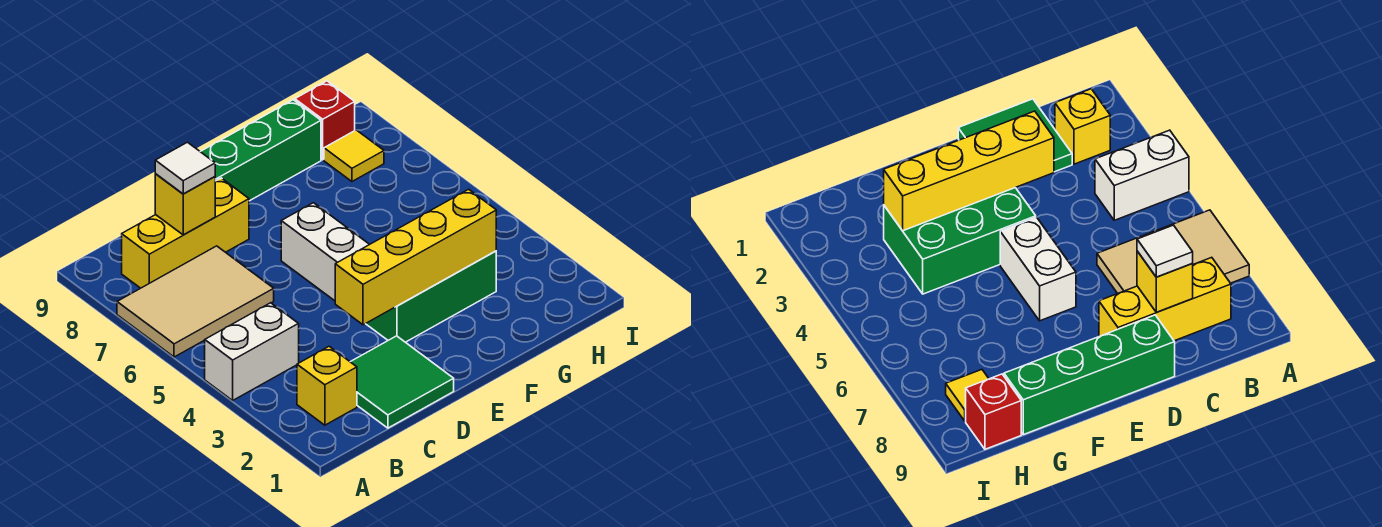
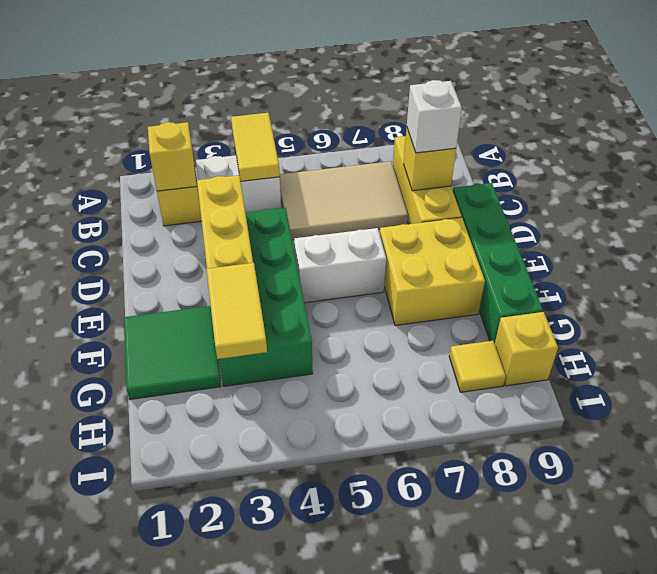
white brick A4:B4 level 1 -> white brick B3:B4 level 1
none -> yellow tile A4:B4 level 2
tan tile A6:C7 level 1 -> tan tile B5:C7 level 1
none -> yellow brick B2 level 2
green tile C1:D2 level 1 -> green tile F1:G2 level 1
white tile C8 level 3 -> white brick C8 level 3
green brick E3:G4 level 1 -> green brick D3:G4 level 1
none -> yellow brick E7:F8 level 1
none -> yellow tile G3:H3 level 3
red brick H9 level 1 -> yellow brick H9 level 1

